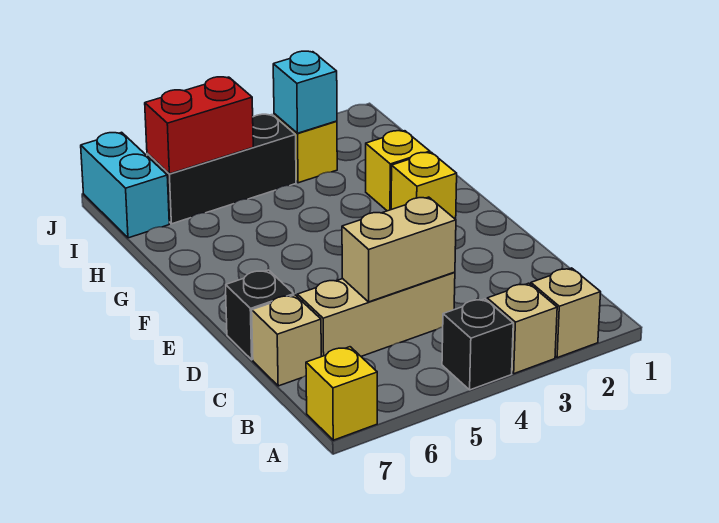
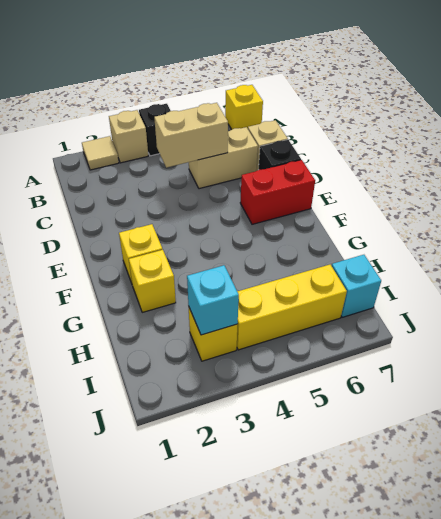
tan brick A2 level 1 -> tan tile A2 level 1
tan brick C4:C6 level 1 -> tan brick C5:C6 level 1
black brick I4:I6 level 1 -> yellow brick I4:I6 level 1
red brick I5:I6 level 2 -> red brick E6:E7 level 1
cyan brick I7:J7 level 1 -> cyan brick I7 level 1

